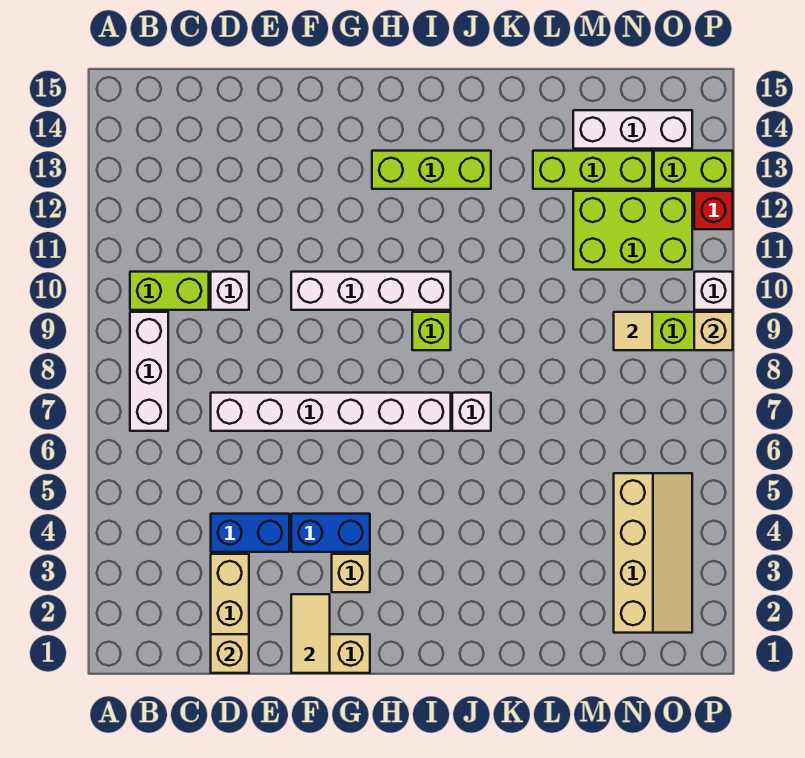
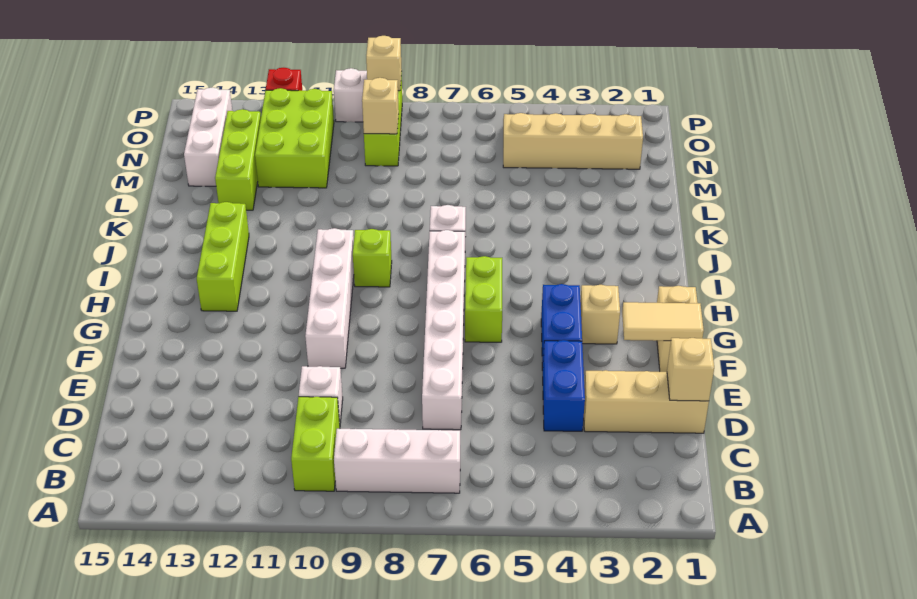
tan tile N9 level 2 -> tan brick N9 level 2
lime brick O13:P13 level 1 -> lime brick G6:H6 level 1

